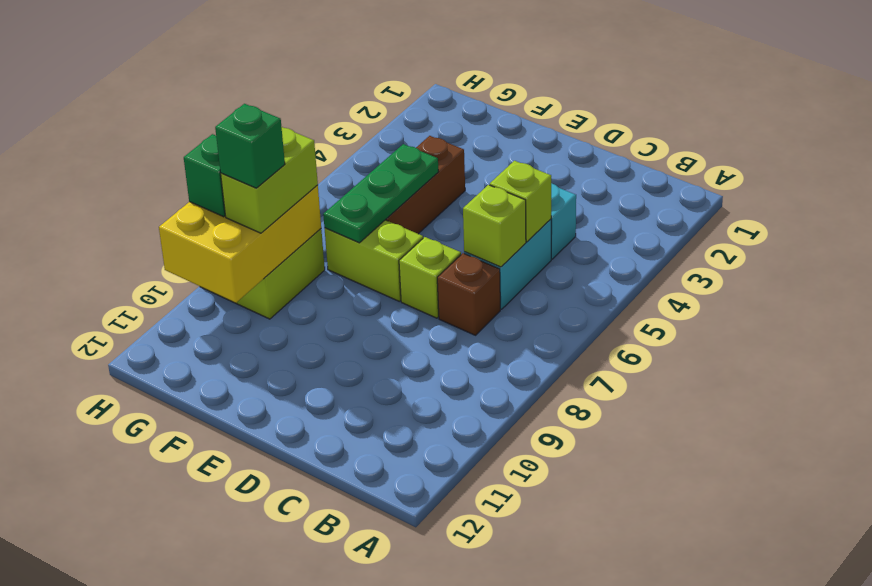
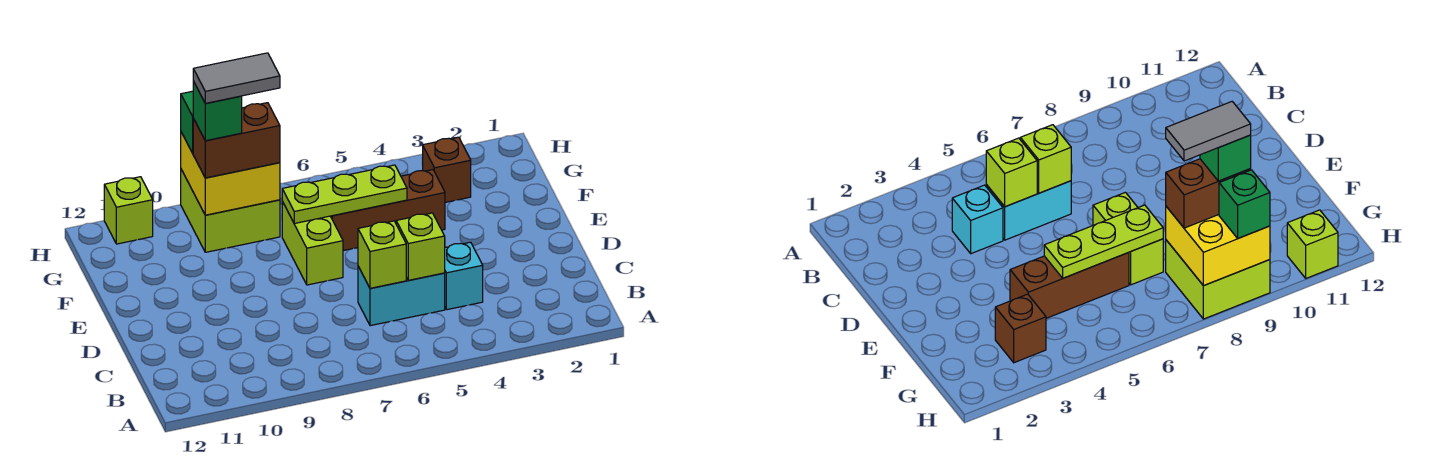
brown brick C7 level 1 -> brown brick G3 level 1
lime brick D7 level 1 -> lime brick H11 level 1
green plate F5:F7 level 2 -> lime plate F5:F7 level 2
yellow brick G8:H10 level 2 -> yellow brick G8:H9 level 2
lime brick G8:G9 level 3 -> brown brick G8:G9 level 3
none -> grey tile G8:G9 level 5

